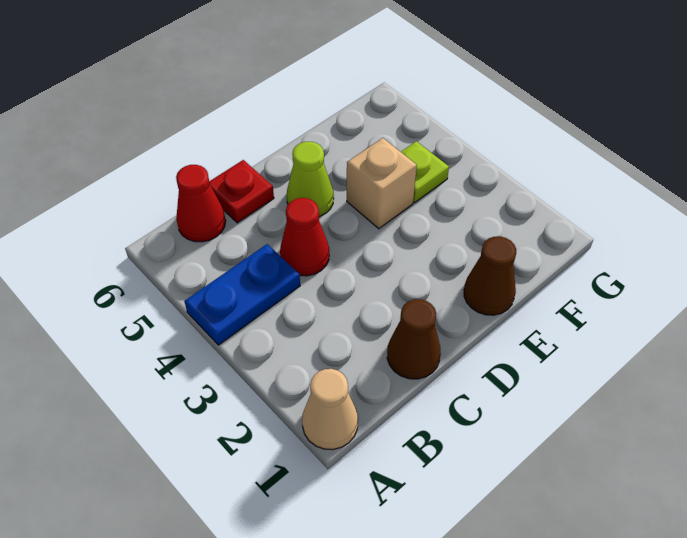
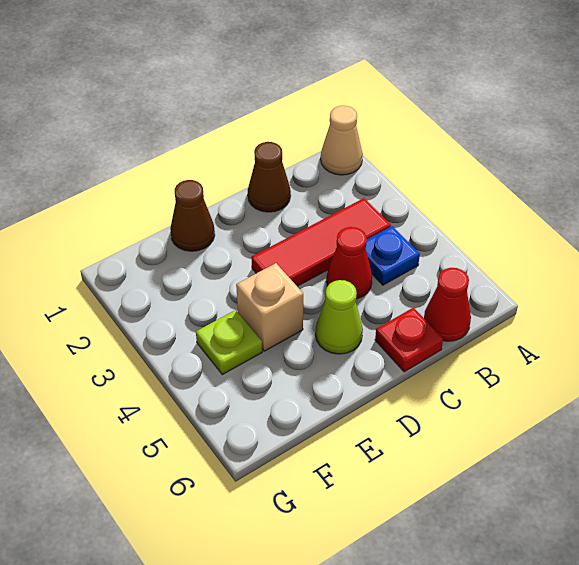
blue plate A4:B4 level 1 -> blue plate B4 level 1
none -> red tile B3:D3 level 1

